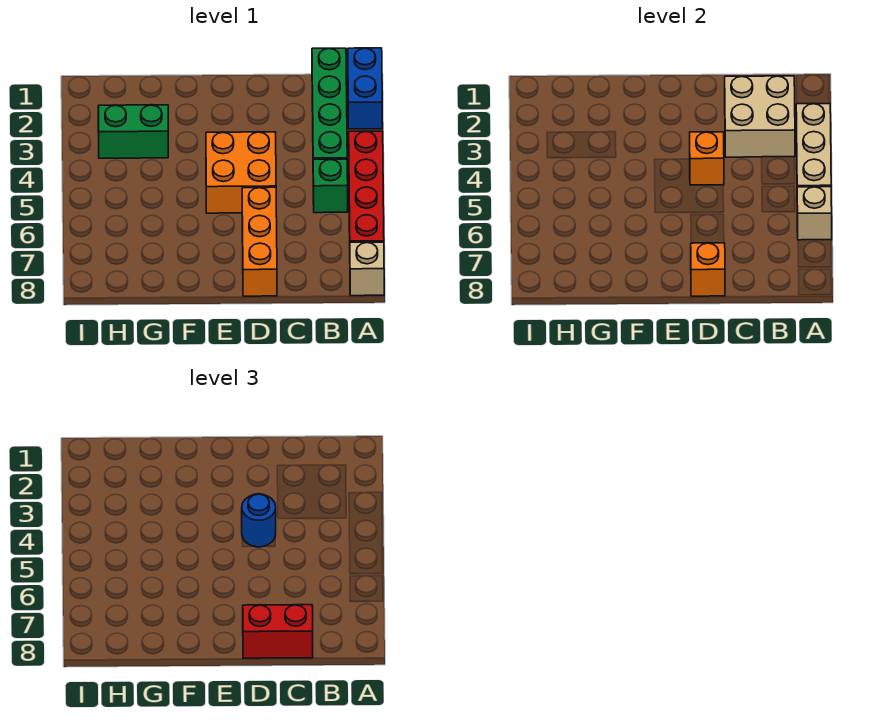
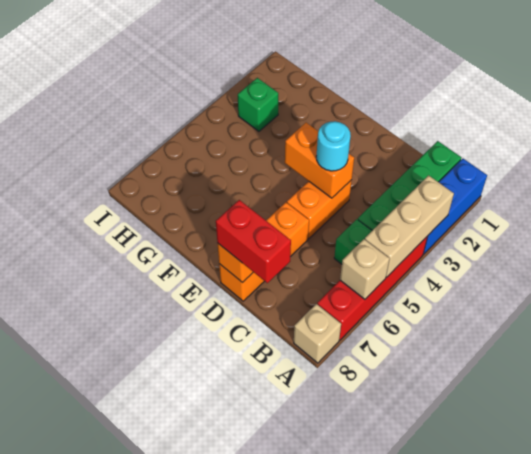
blue brick A1:A2 level 1 -> blue brick A1:A3 level 1
tan brick B2:C3 level 2 -> none
orange brick D4:E5 level 1 -> orange brick D4:D5 level 1
orange brick D4 level 2 -> orange brick D4:E4 level 2
blue round brick D4 level 3 -> cyan round brick D4 level 3
green brick G3:H3 level 1 -> green brick H3 level 1

